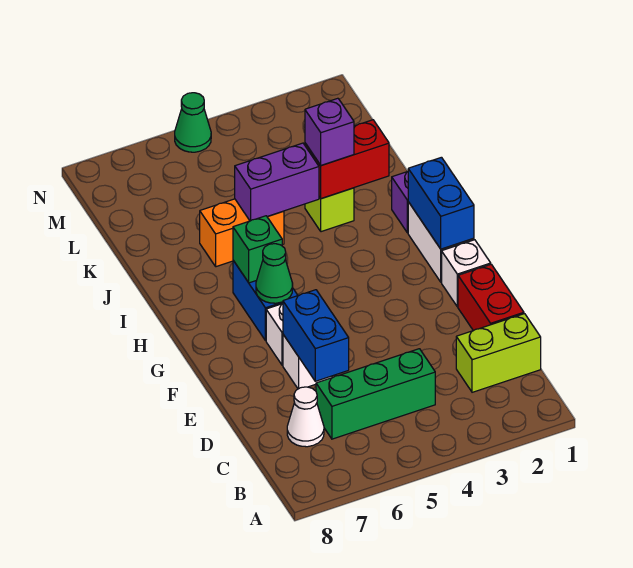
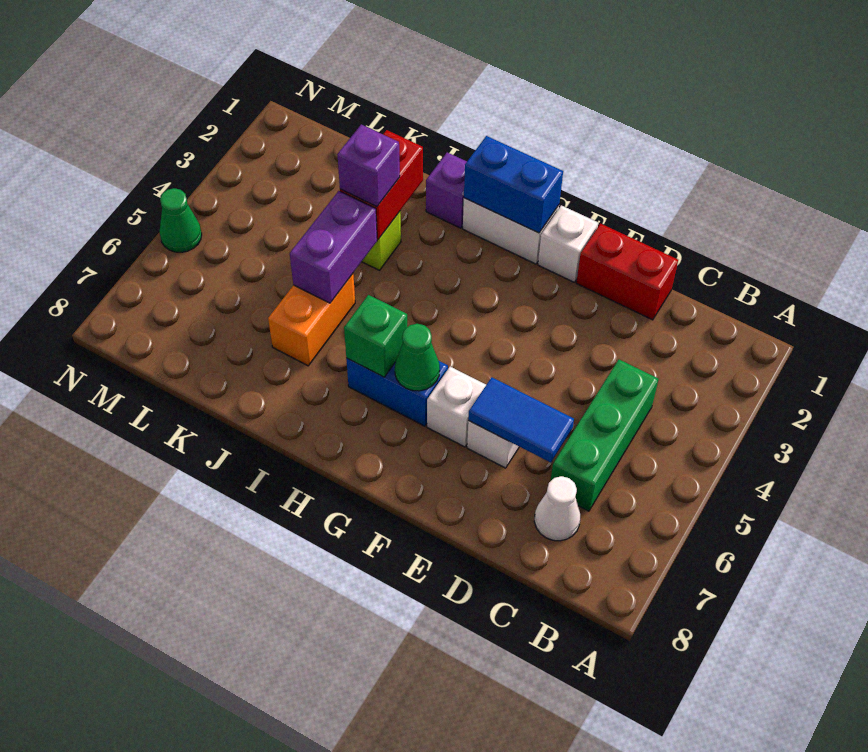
lime brick C1:C2 level 1 -> none
blue brick D6:E6 level 2 -> blue tile D6:E6 level 2

